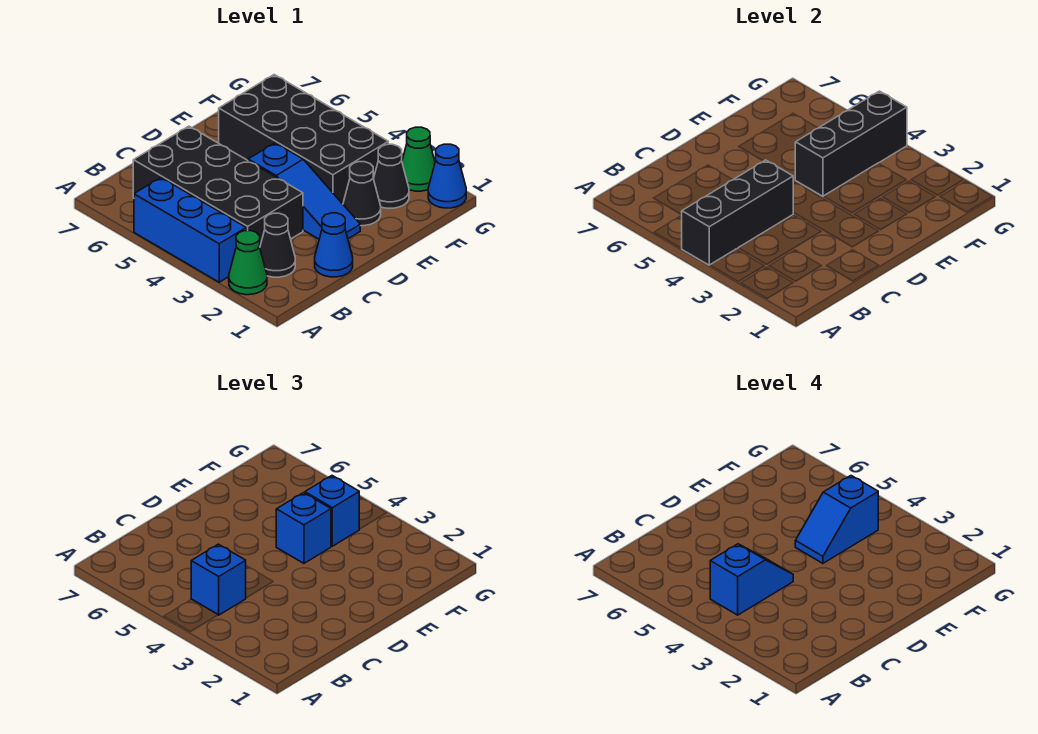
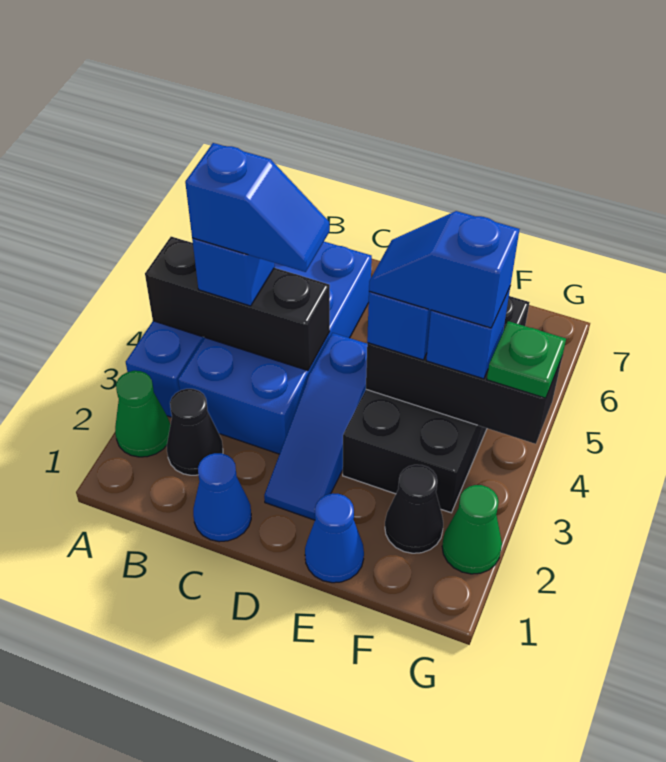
black brick B3:C6 level 1 -> blue brick B3:C6 level 1
black cone E2 level 1 -> none
blue cone G1 level 1 -> blue cone E1 level 1
none -> green plate G4 level 3

